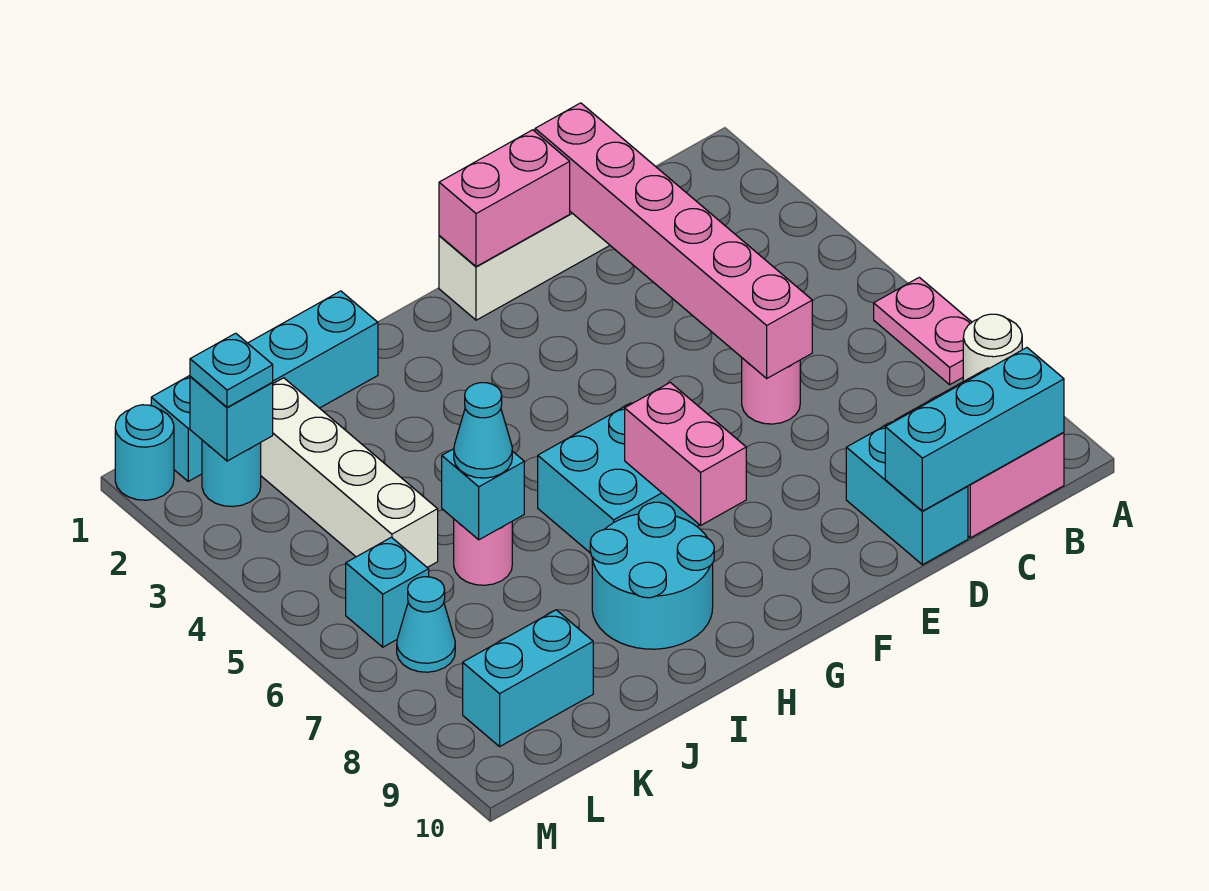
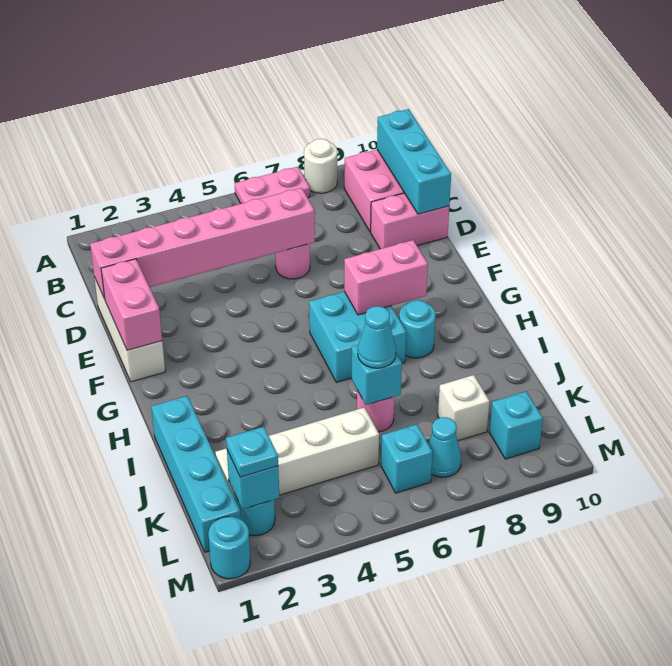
cyan brick D9:D10 level 1 -> pink brick D9:D10 level 1
cyan round brick H8:I9 level 1 -> cyan round brick H8 level 1
none -> white brick K8 level 1
cyan brick K9:L9 level 1 -> cyan brick L9 level 1

